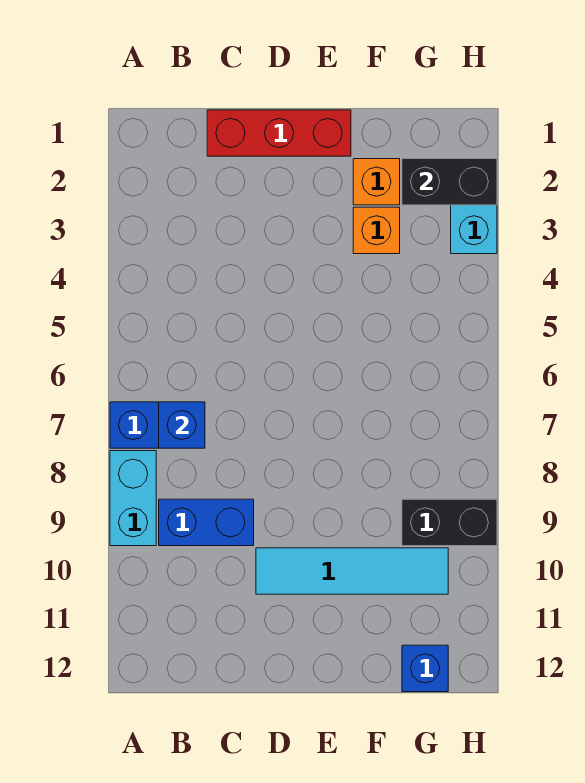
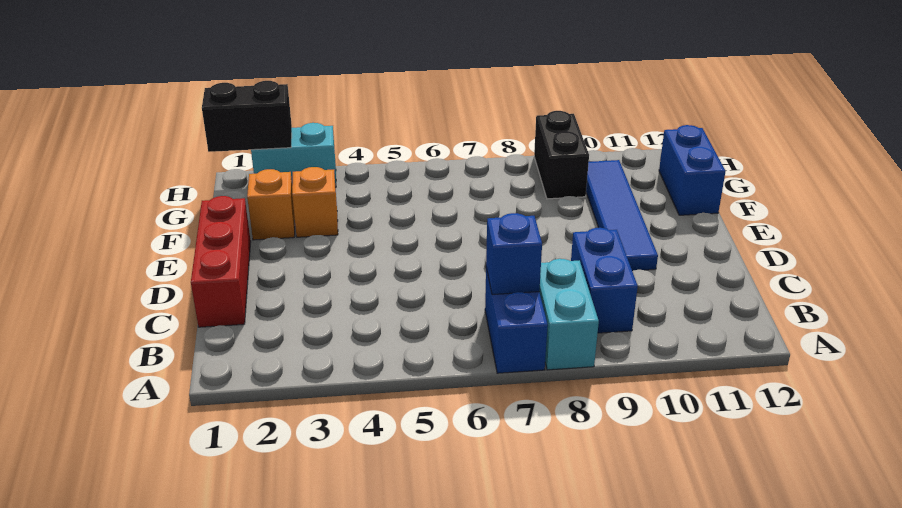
cyan brick A8:A9 level 1 -> cyan brick A8:B8 level 1
cyan tile D10:G10 level 1 -> blue tile D10:G10 level 1
black brick G2:H2 level 2 -> black brick H1:H2 level 2
blue brick G12 level 1 -> blue brick F12:G12 level 1

